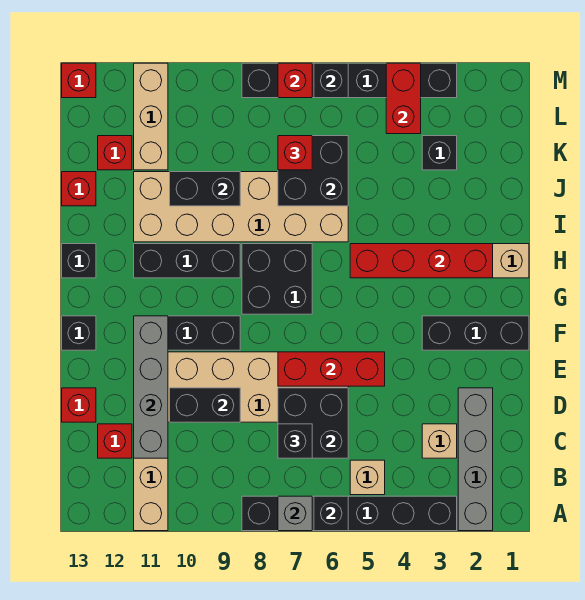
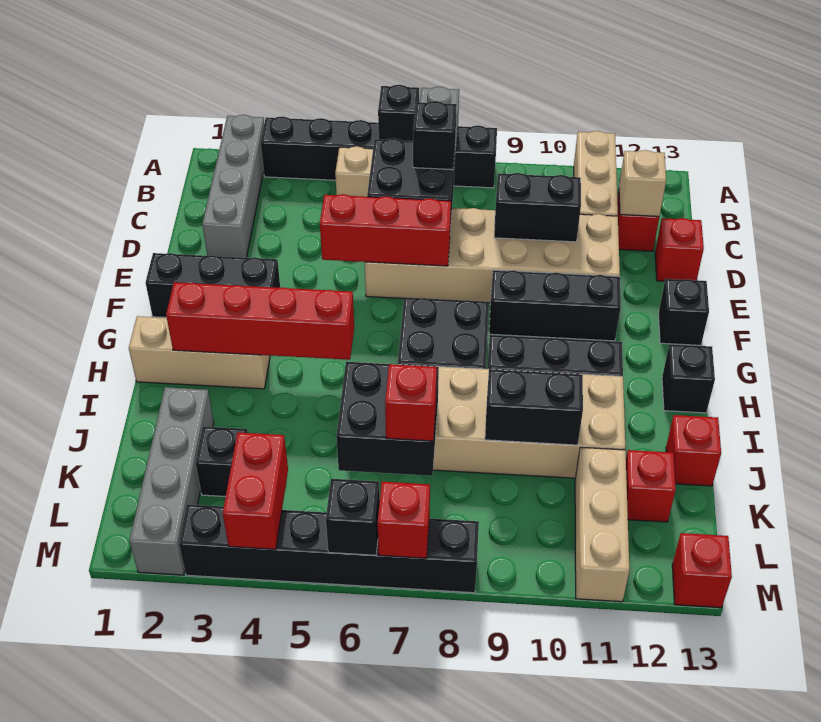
tan brick C3 level 1 -> tan brick C12 level 2
grey brick C11:F11 level 2 -> grey brick J2:M2 level 1

